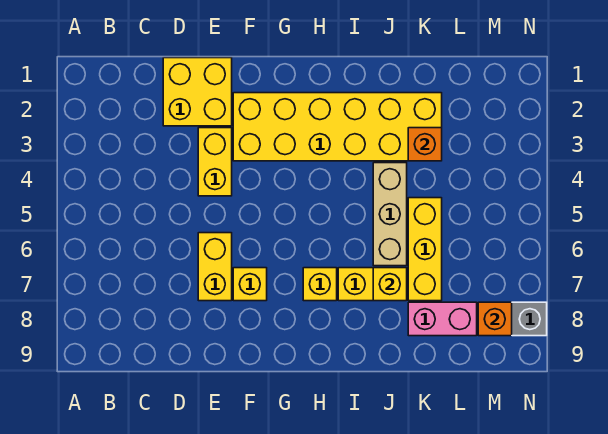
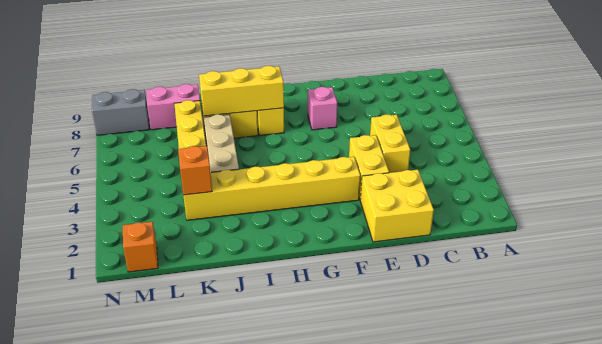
yellow brick E6:E7 level 1 -> yellow brick D4:D5 level 1
yellow brick F2:K3 level 1 -> yellow brick F3:K3 level 1
yellow brick F7 level 1 -> pink brick F7 level 1
yellow brick J7 level 2 -> yellow brick H7:J7 level 2
orange brick M8 level 2 -> orange brick M1 level 1

